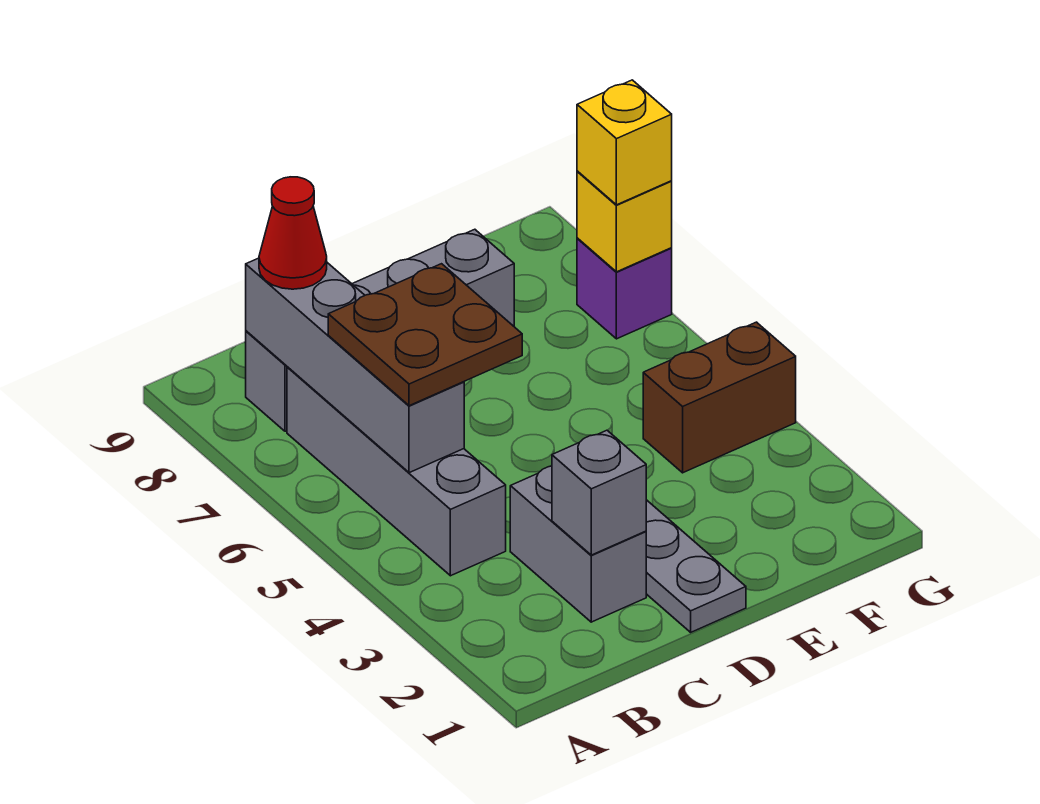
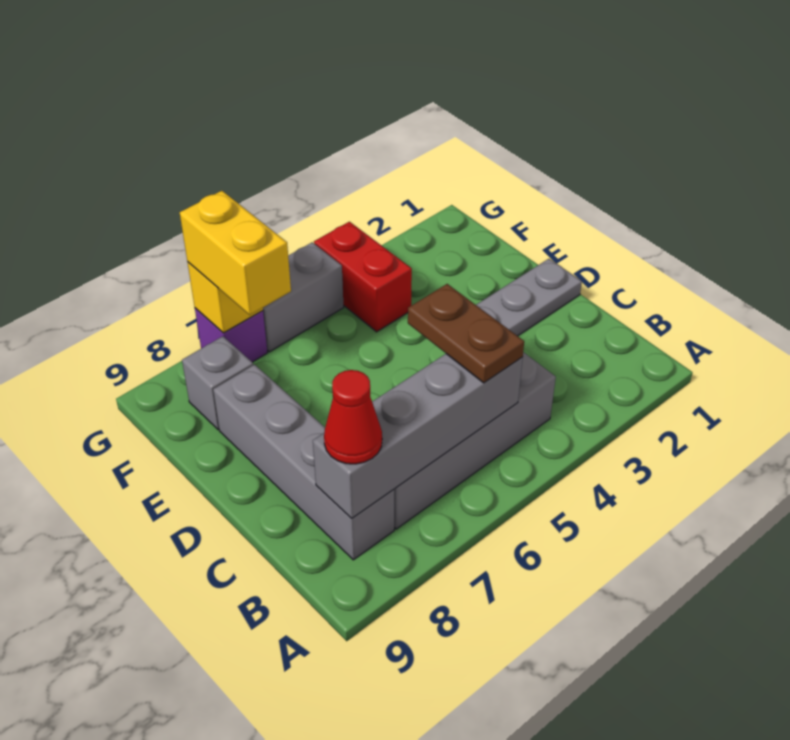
brown plate B5:C6 level 3 -> brown plate B5:C5 level 3
grey brick C2:C3 level 1 -> grey brick G5:G6 level 1
grey brick C2 level 2 -> grey brick F8 level 1
brown brick F4:G4 level 1 -> red brick F4:G4 level 1
yellow brick G7 level 3 -> yellow brick F7:G7 level 3

